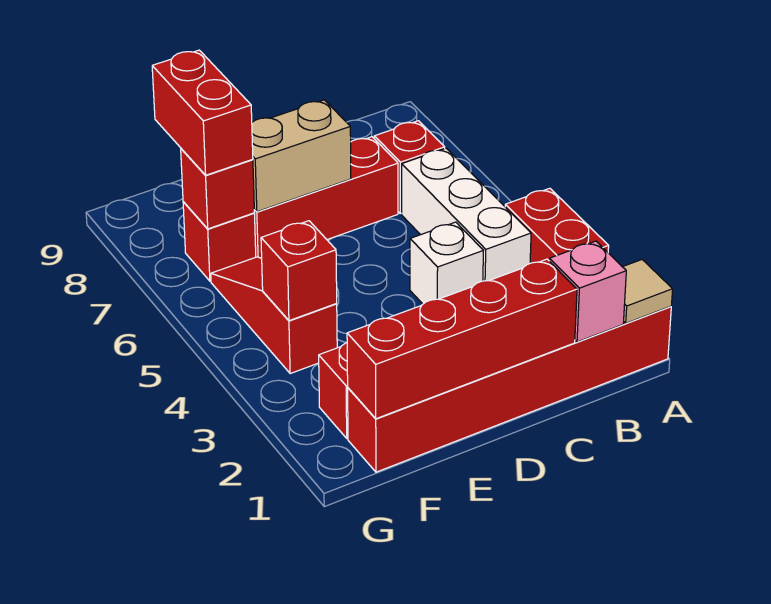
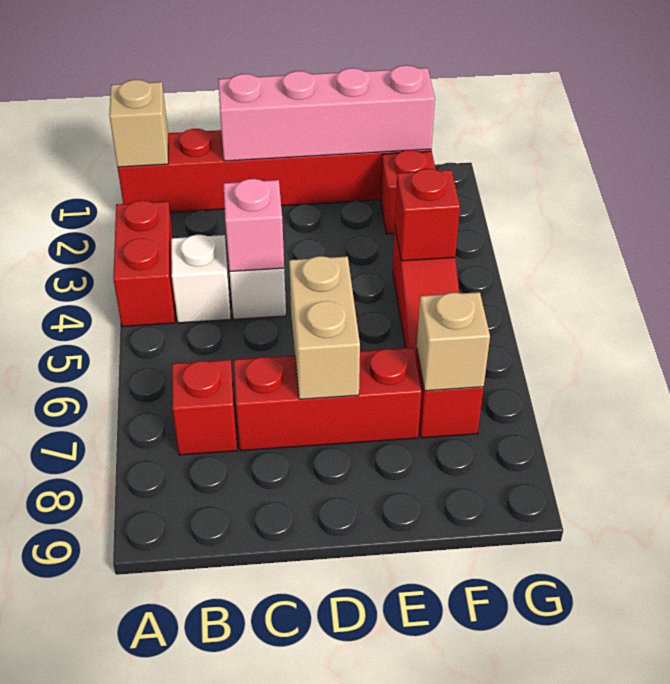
tan tile A1 level 2 -> tan brick A1 level 2
pink brick B1 level 2 -> pink brick C4 level 2
white brick B4:B6 level 1 -> white brick B4 level 1
red brick C1:F1 level 2 -> pink brick C1:F1 level 2
tan brick D7:E7 level 2 -> tan brick D6:D7 level 2
red brick F7 level 2 -> tan brick F7 level 2
red brick F7:F8 level 3 -> none

